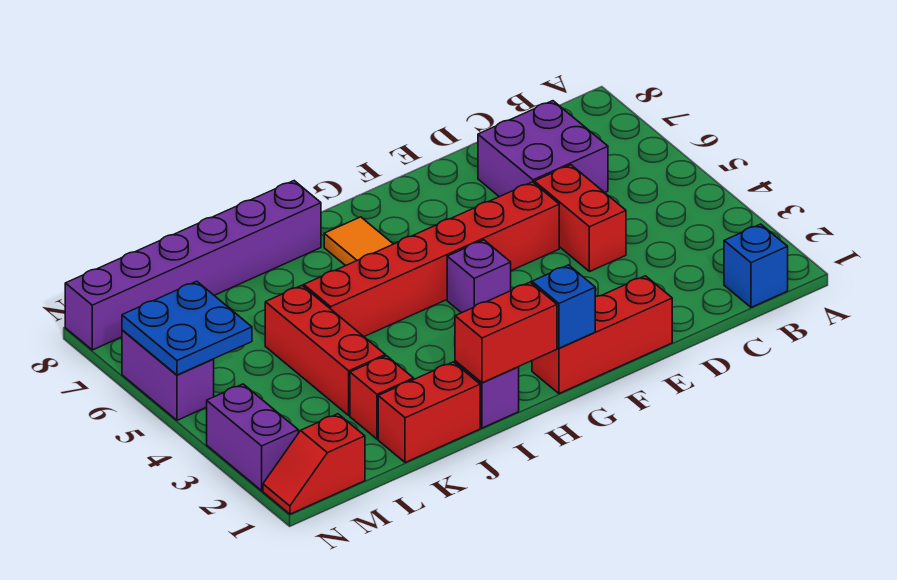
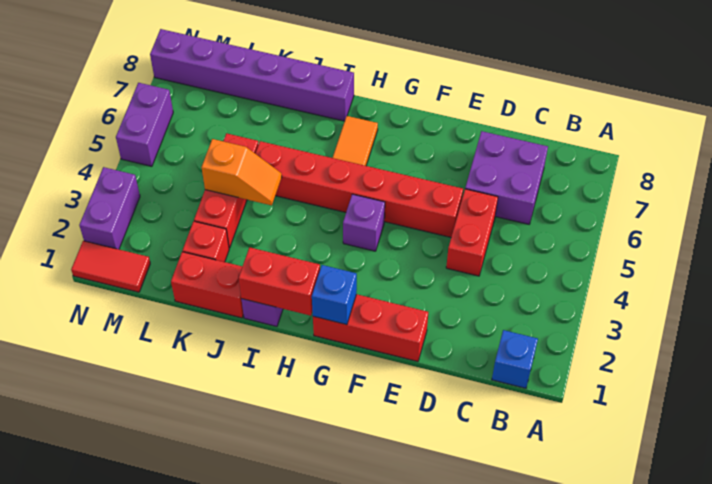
none -> orange slope J4:K4 level 2 top K
red slope M1:N1 level 1 top M -> red tile M1:N1 level 1
blue plate M5:N6 level 2 -> none

